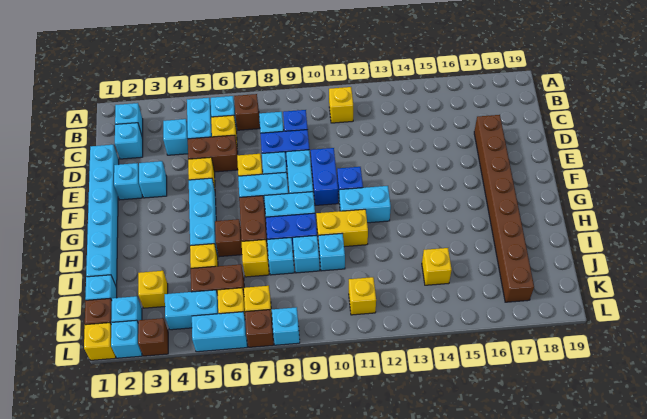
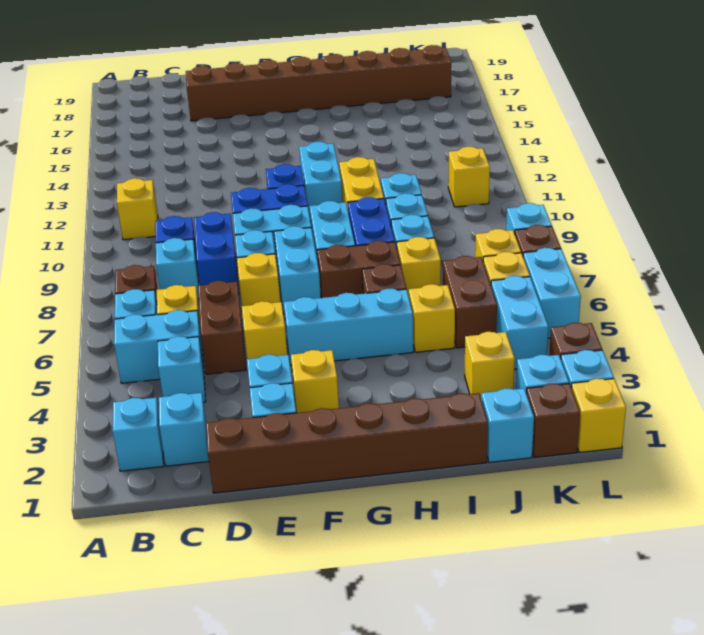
cyan brick D1:I1 level 1 -> brown brick D1:I1 level 1
yellow brick J14 level 1 -> yellow brick F3 level 1

